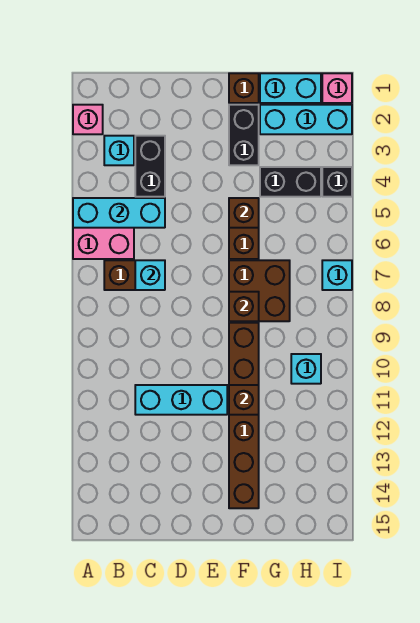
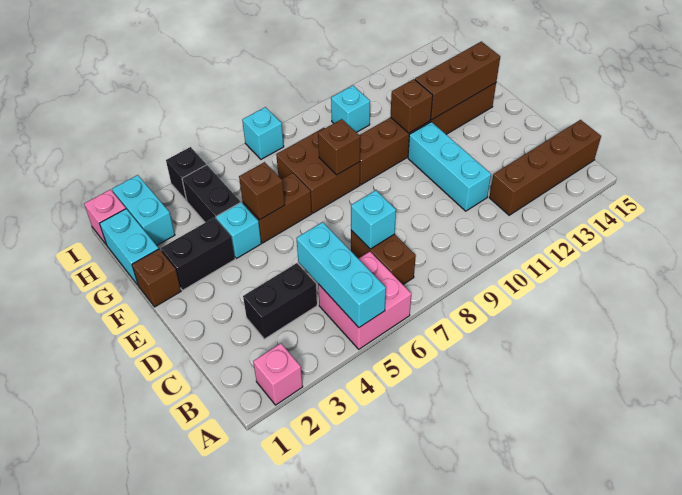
cyan brick B3 level 1 -> cyan brick F4 level 1
none -> brown brick B12:B15 level 1
none -> brown brick F12:F14 level 2
cyan brick G2:I2 level 1 -> cyan brick H2:I2 level 1

